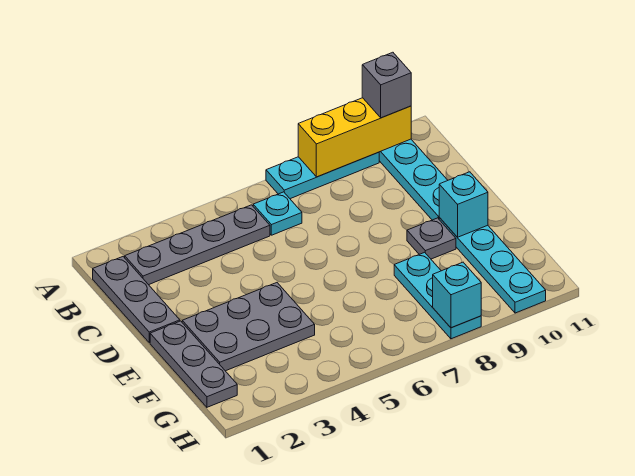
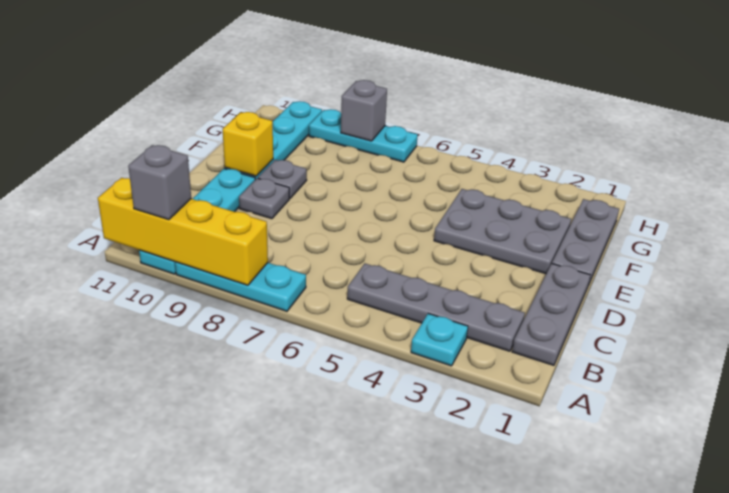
yellow brick A8:A10 level 2 -> yellow brick A8:A11 level 2
cyan plate B6 level 1 -> cyan plate A3 level 1
none -> grey plate D9 level 1
cyan brick E10 level 2 -> yellow brick E10 level 2
cyan plate F8:H8 level 1 -> cyan plate H7:H9 level 1
cyan brick H8 level 2 -> grey brick H8 level 2

